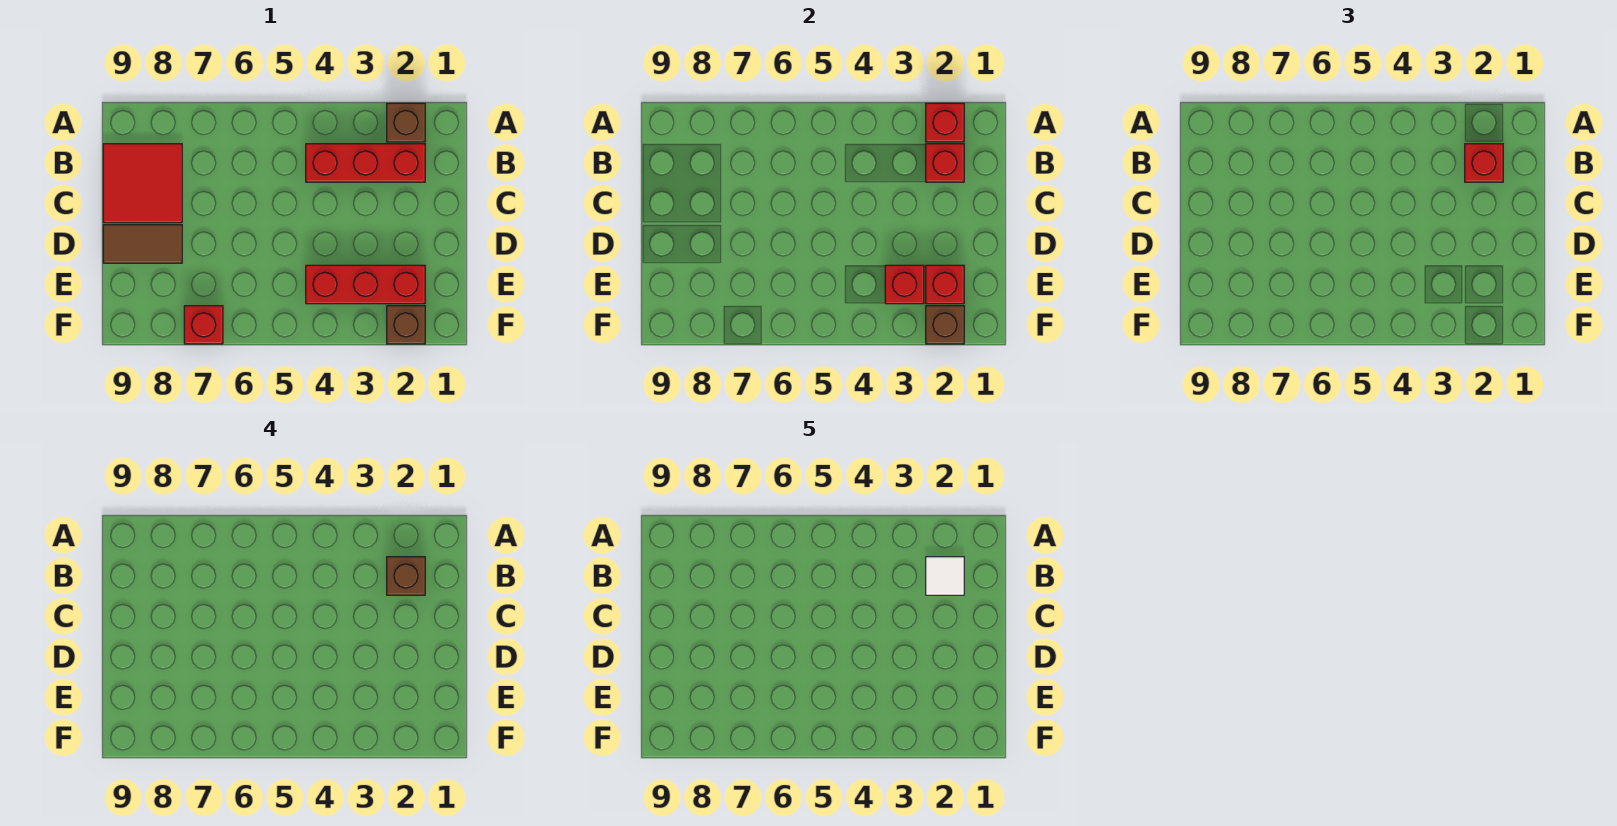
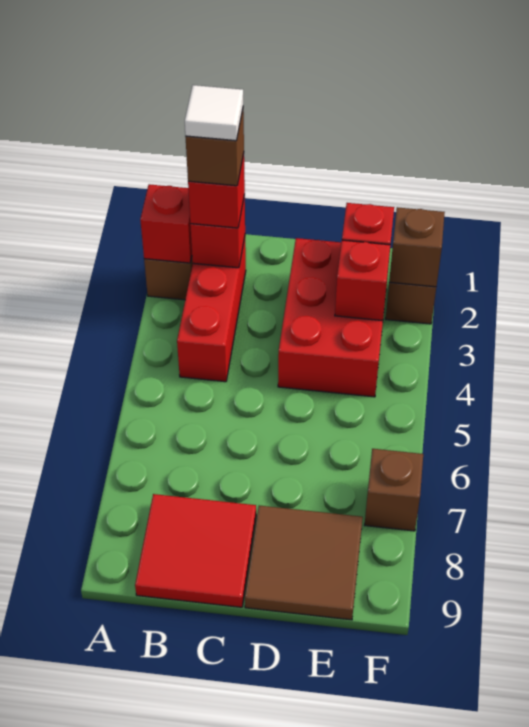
brown tile D8:D9 level 1 -> brown tile D8:E9 level 1
red brick E2:E4 level 1 -> red brick D2:E4 level 1
red brick F7 level 1 -> brown brick F7 level 1

